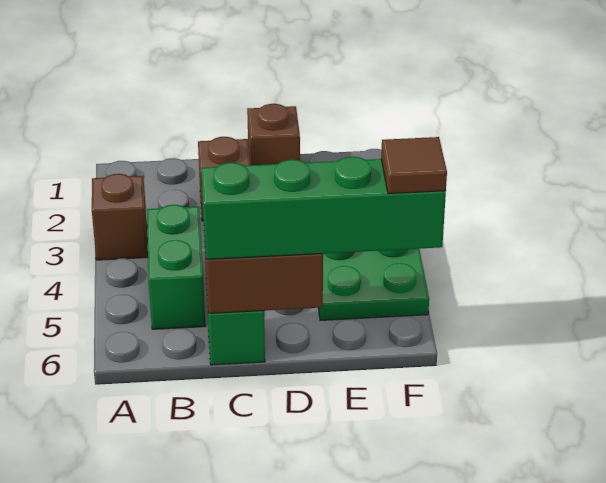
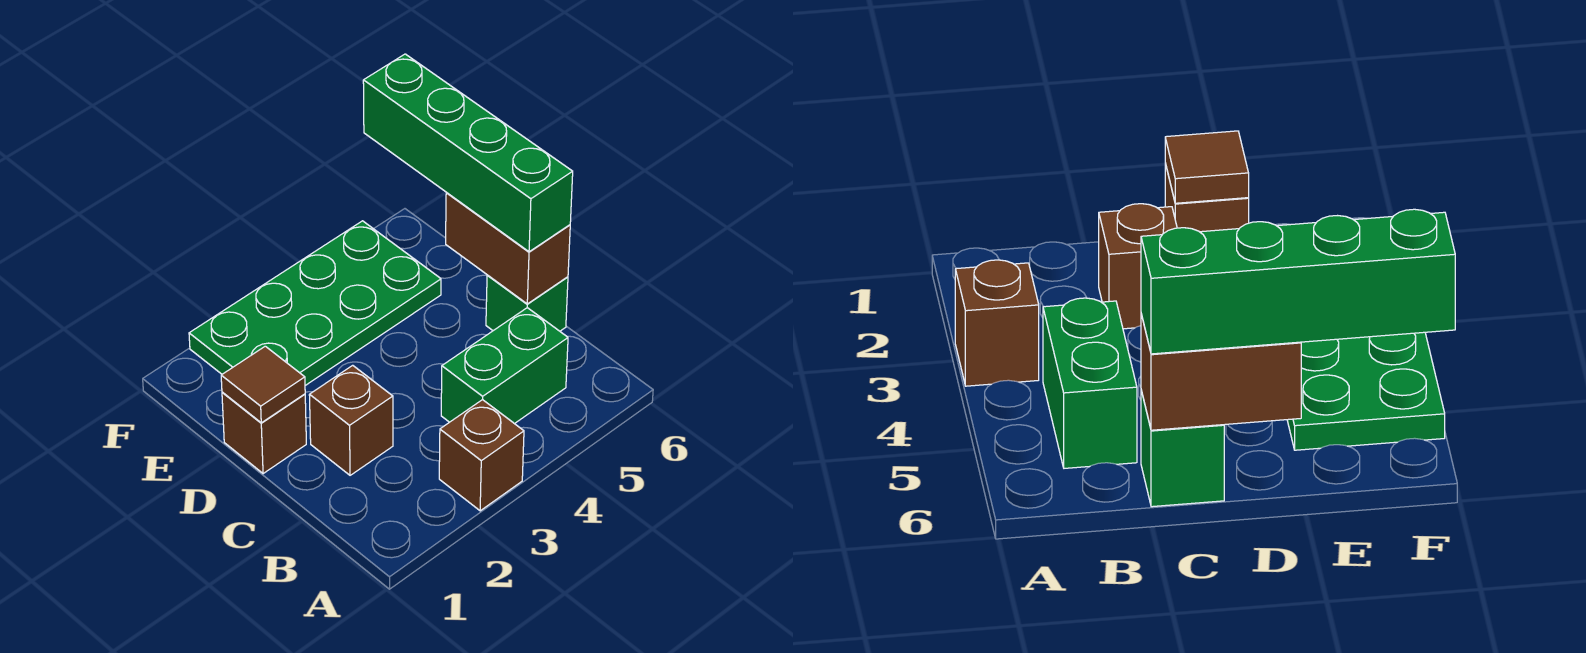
brown tile F6 level 4 -> brown tile D1 level 2

